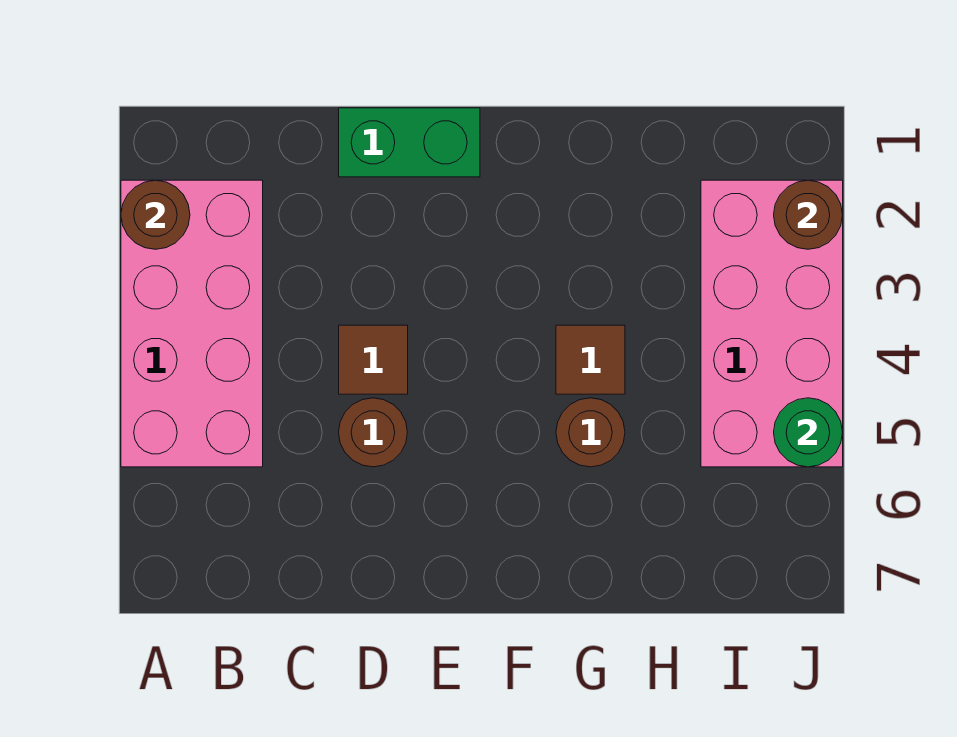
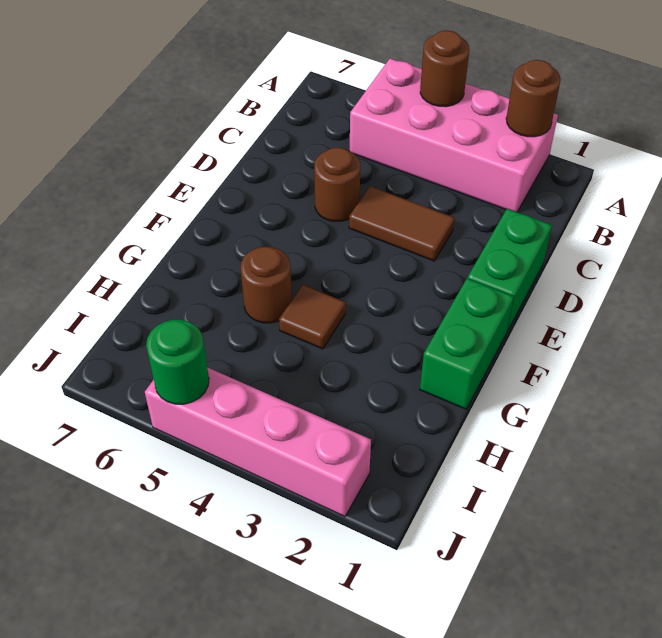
brown tile D4 level 1 -> brown tile D3:D4 level 1
none -> green brick F1:G1 level 1
pink brick I2:J5 level 1 -> pink brick J2:J5 level 1
brown round brick J2 level 2 -> brown round brick A4 level 2

